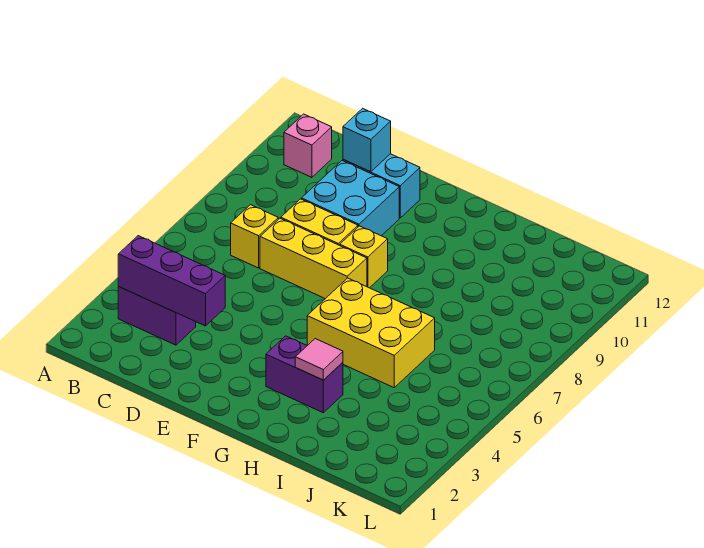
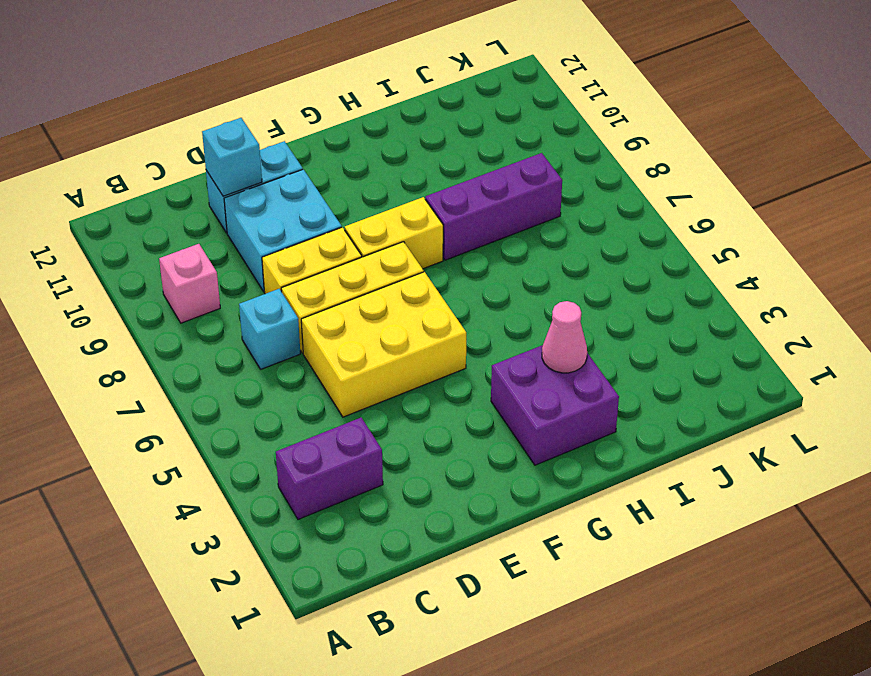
purple brick B3:D3 level 2 -> purple brick H8:J8 level 1
pink brick B11 level 1 -> pink brick B9 level 1
yellow brick C7 level 1 -> cyan brick C7 level 1
yellow brick F8 level 1 -> yellow brick F8:G8 level 1
purple brick G3:H3 level 1 -> purple brick G2:H3 level 1
yellow brick G5:I6 level 1 -> yellow brick D5:F6 level 1
pink tile H3 level 2 -> pink cone H3 level 2

